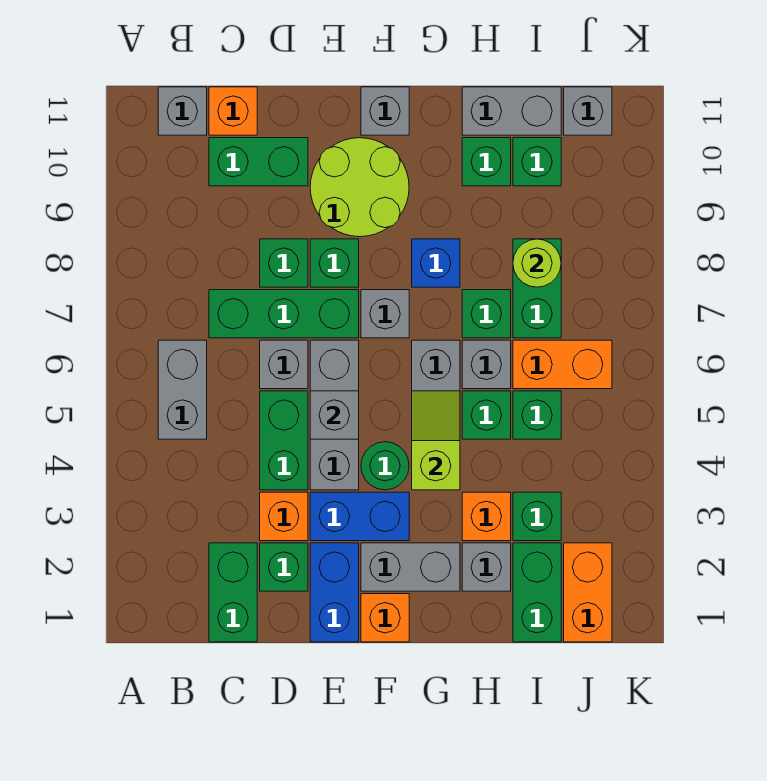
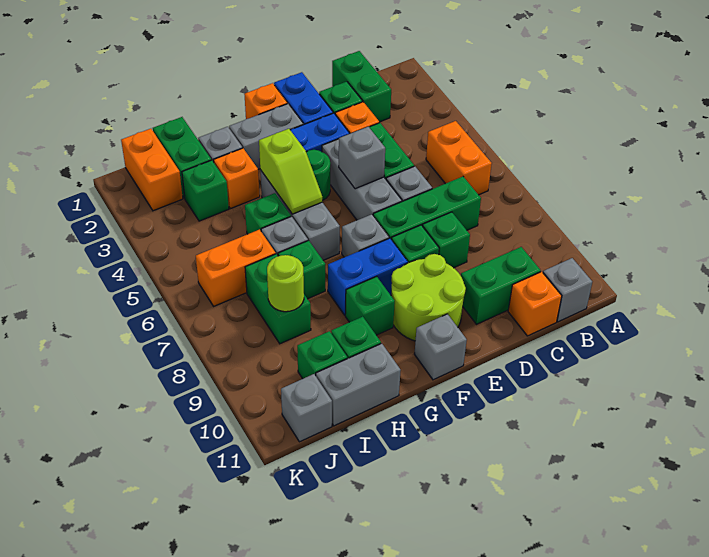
grey brick B5:B6 level 1 -> orange brick B5:B6 level 1
blue brick G8 level 1 -> blue brick F8:G8 level 1
green brick I5 level 1 -> green brick G9 level 1

